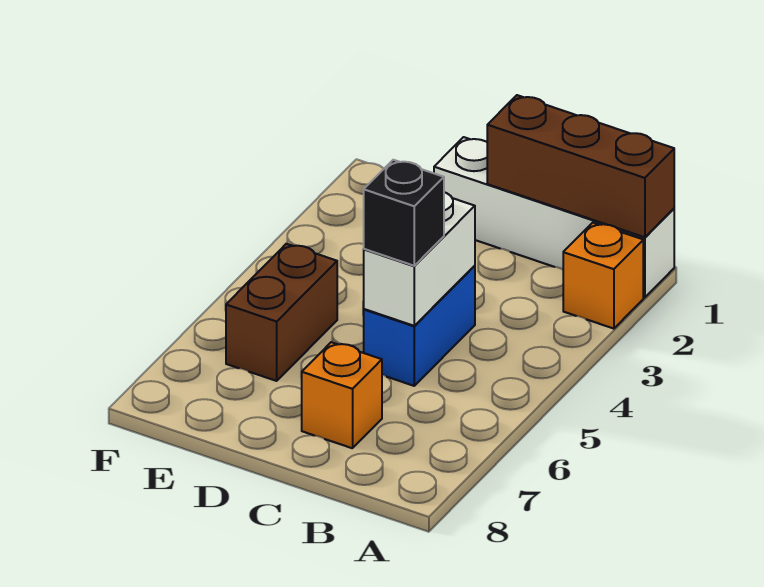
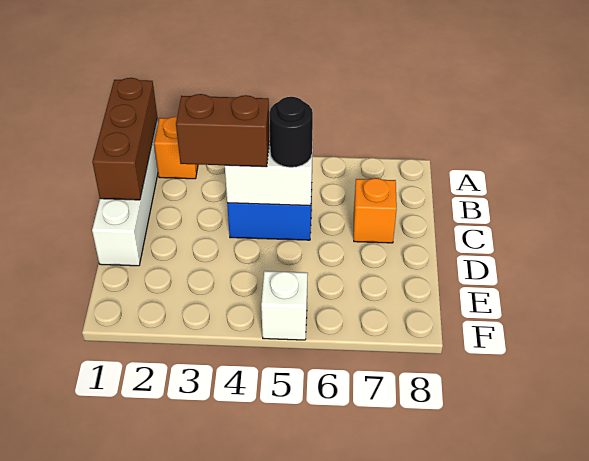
black brick C5 level 3 -> black round brick C5 level 3
brown brick E5:E6 level 1 -> brown brick C3:C4 level 3
none -> white brick F5 level 1

